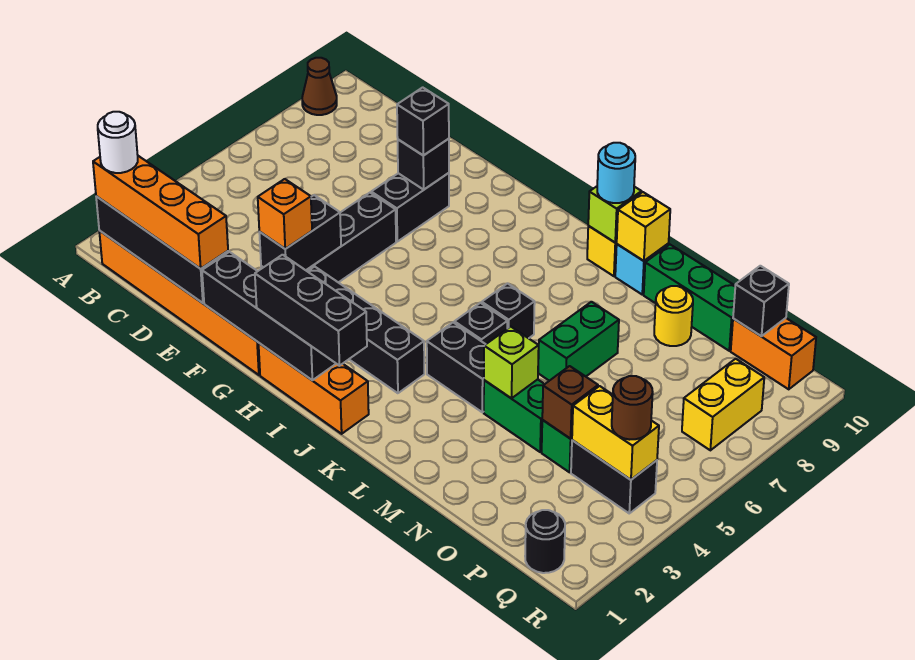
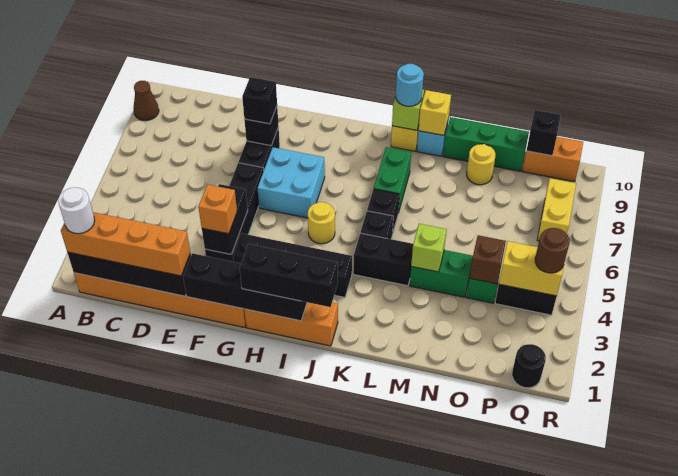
none -> cyan brick G6:H7 level 1
none -> yellow round brick I5 level 1
green brick M6:M7 level 1 -> green brick K7:K8 level 1

